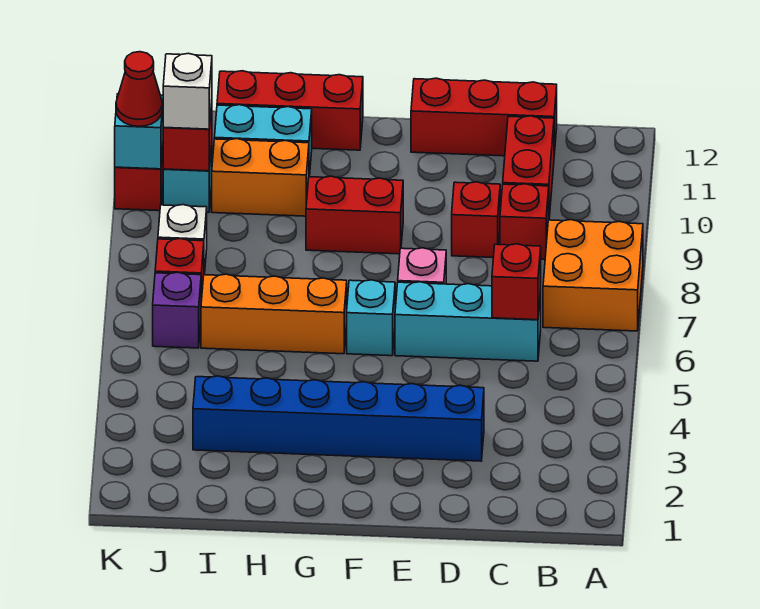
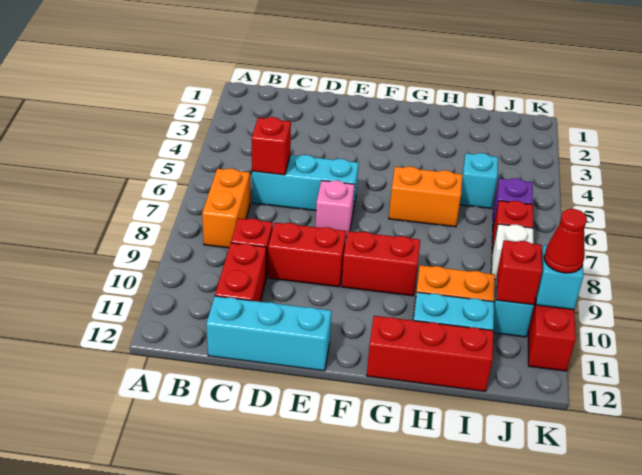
orange brick A7:B8 level 1 -> orange brick B7:B8 level 1
red brick C12:E12 level 1 -> cyan brick C12:E12 level 1
blue brick D3:I3 level 1 -> none
red brick D9 level 1 -> red brick D9:E9 level 1
cyan brick F6 level 1 -> cyan brick I5 level 1
orange brick G6:I6 level 1 -> orange brick G6:H6 level 1
white brick J10 level 3 -> none

